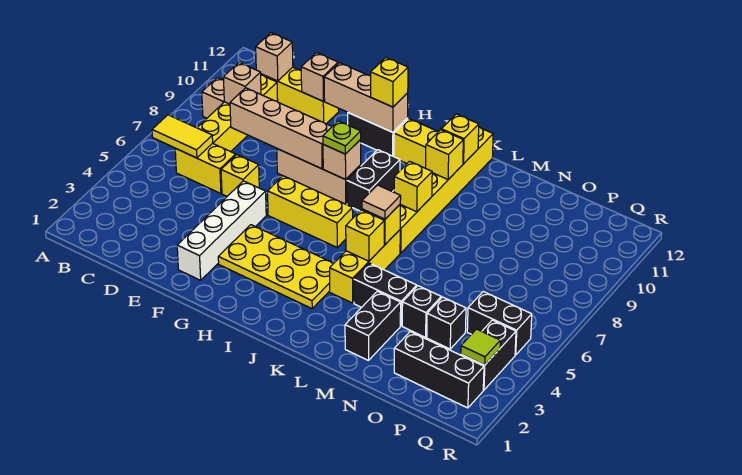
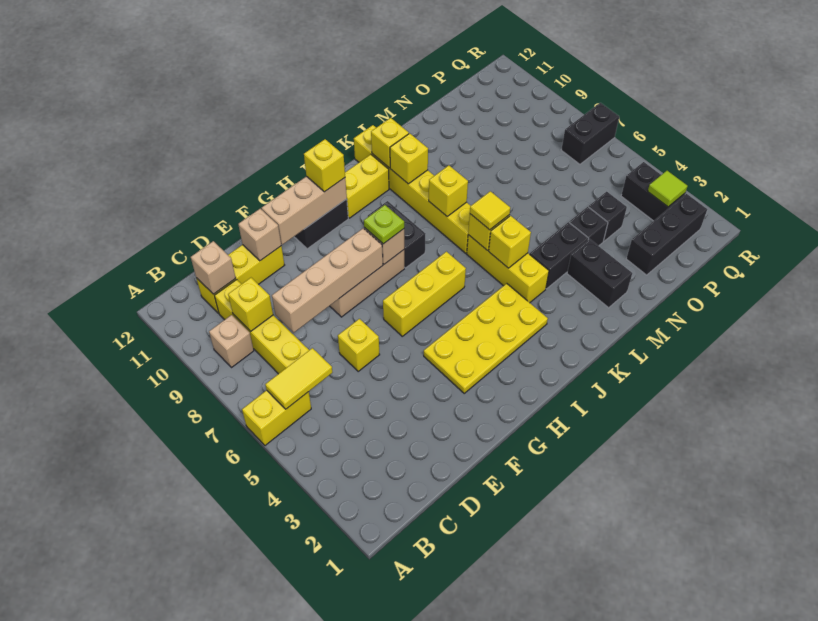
yellow brick C6:D6 level 1 -> yellow brick A6:B6 level 1
tan brick C9 level 2 -> yellow brick C9 level 2
white brick F2:F5 level 1 -> none
tan tile K6 level 3 -> yellow tile K6 level 3
black brick P5:Q5 level 1 -> black brick Q7:R7 level 1

